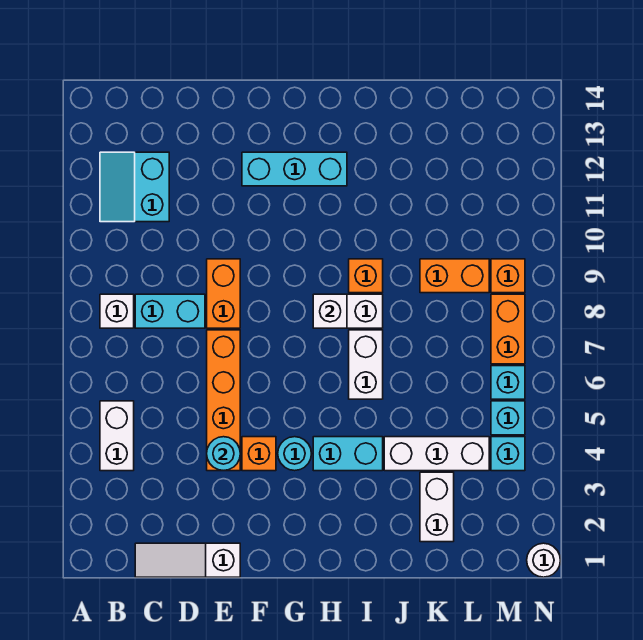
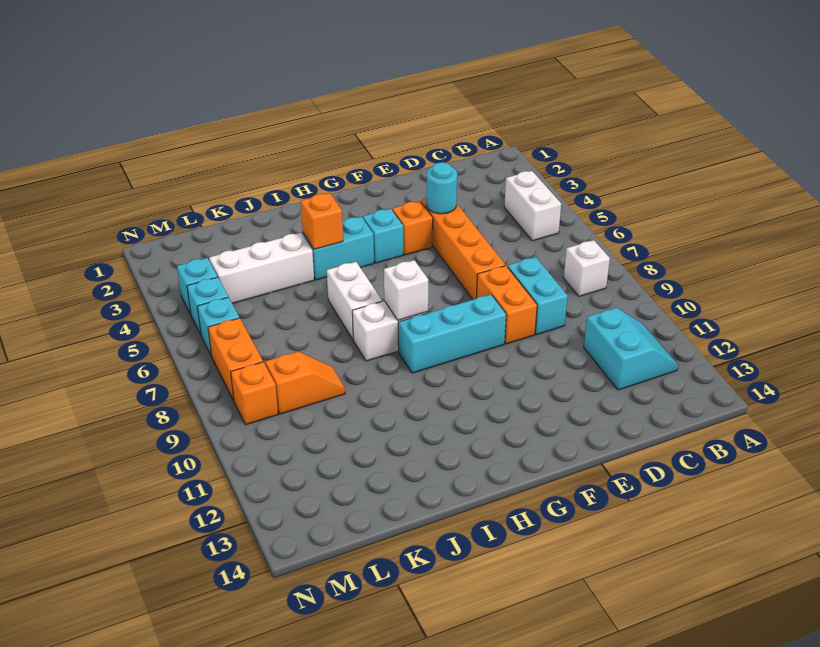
white slope C1:E1 level 1 top E -> none
cyan brick C8:D8 level 1 -> cyan brick D8:D9 level 1
cyan brick F12:H12 level 1 -> cyan brick F9:H9 level 1
cyan round brick G4 level 1 -> cyan brick G4 level 1
orange brick I9 level 1 -> orange brick I4 level 2
white brick K2:K3 level 1 -> none
orange brick K9:L9 level 1 -> orange slope K9:L9 level 1 top L
white round brick N1 level 1 -> none

